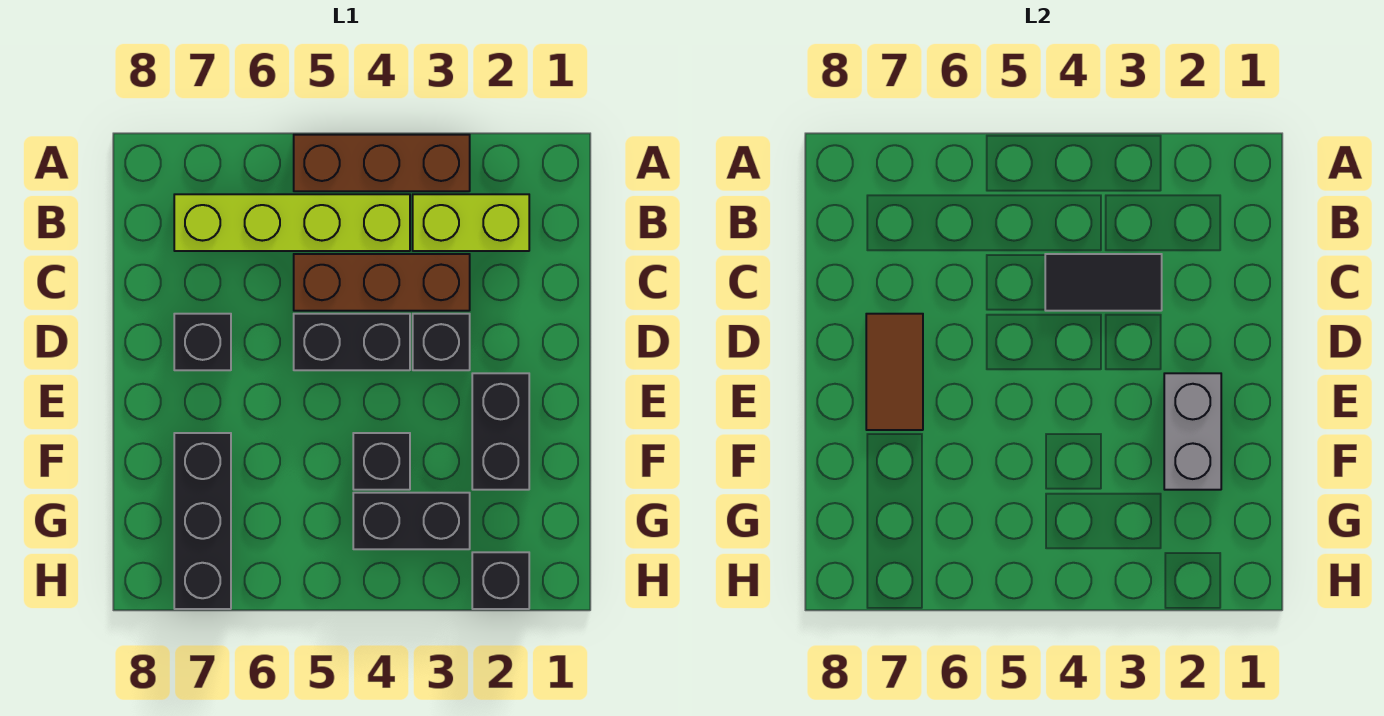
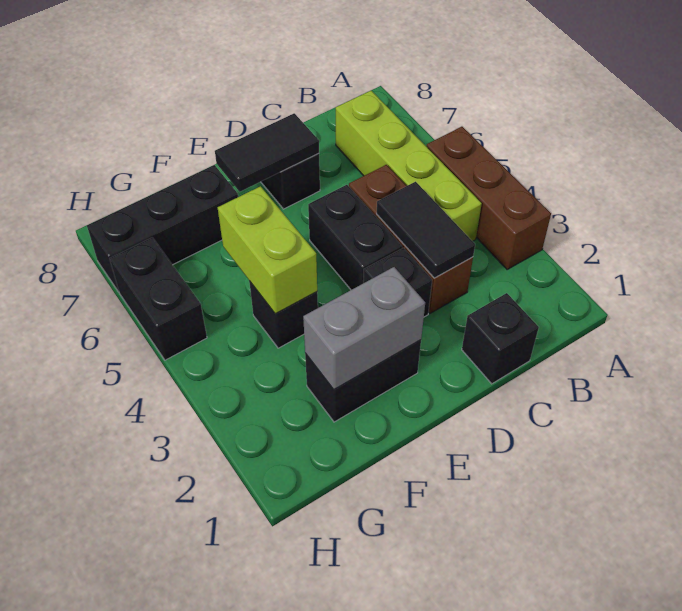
lime brick B2:B3 level 1 -> lime brick F4:F5 level 2
brown tile D7:E7 level 2 -> black tile D7:E7 level 2
black brick G3:G4 level 1 -> black brick H5:H6 level 1
black brick H2 level 1 -> black brick C1 level 1

